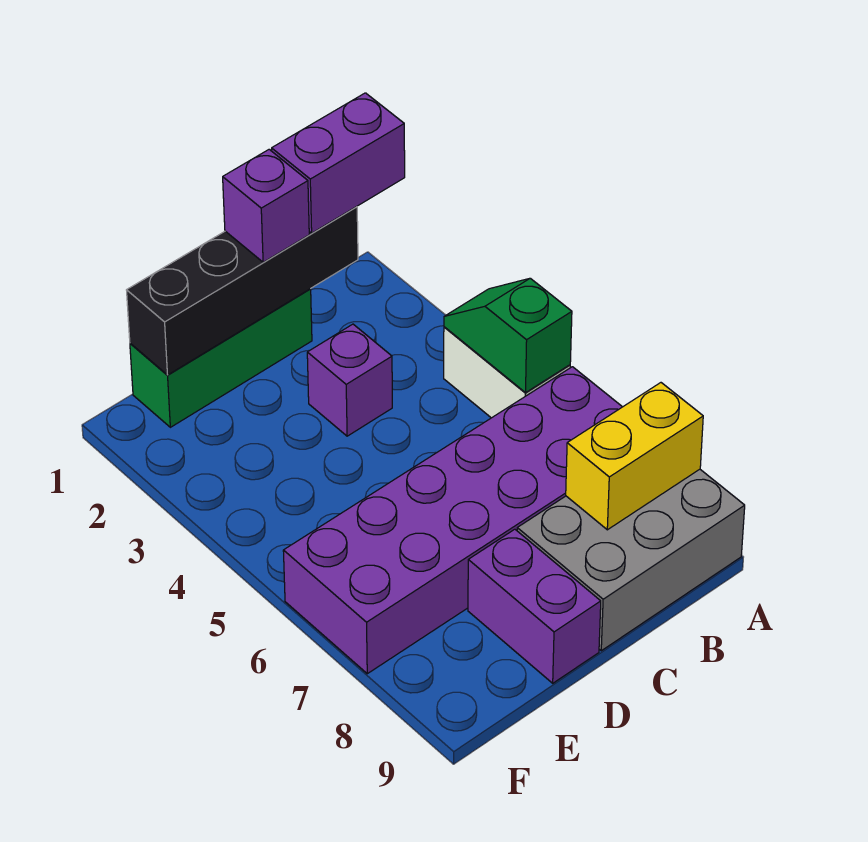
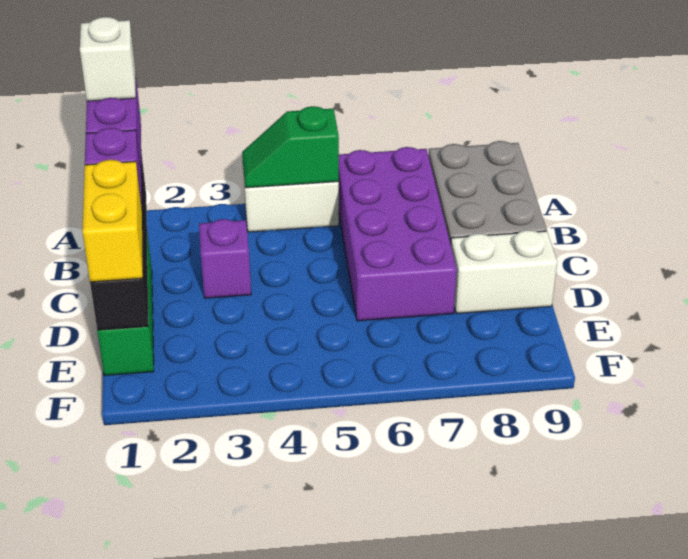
none -> white brick A1 level 4
purple brick A6:F7 level 1 -> purple brick A6:D7 level 1
yellow brick A8:B8 level 2 -> yellow brick D1:E1 level 3
purple brick D8:D9 level 1 -> white brick D8:D9 level 1

